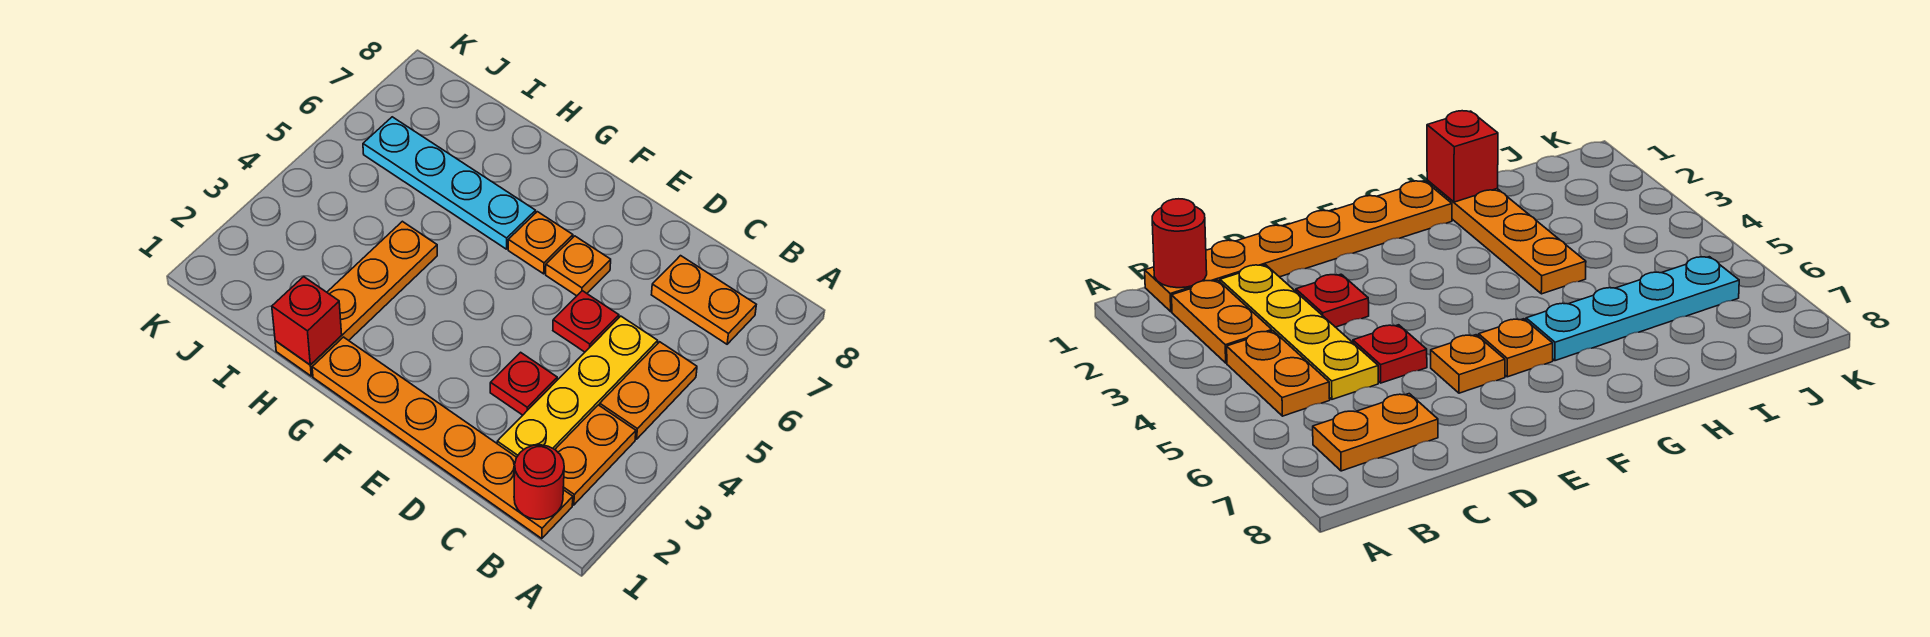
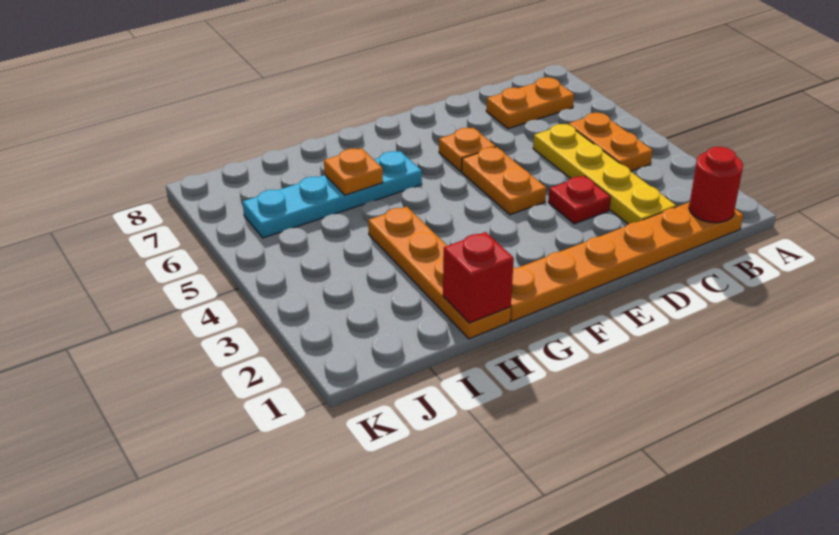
orange plate B2:B3 level 1 -> orange plate E4:E5 level 1
red plate D5 level 1 -> none
orange plate F6 level 1 -> orange plate H6 level 2

